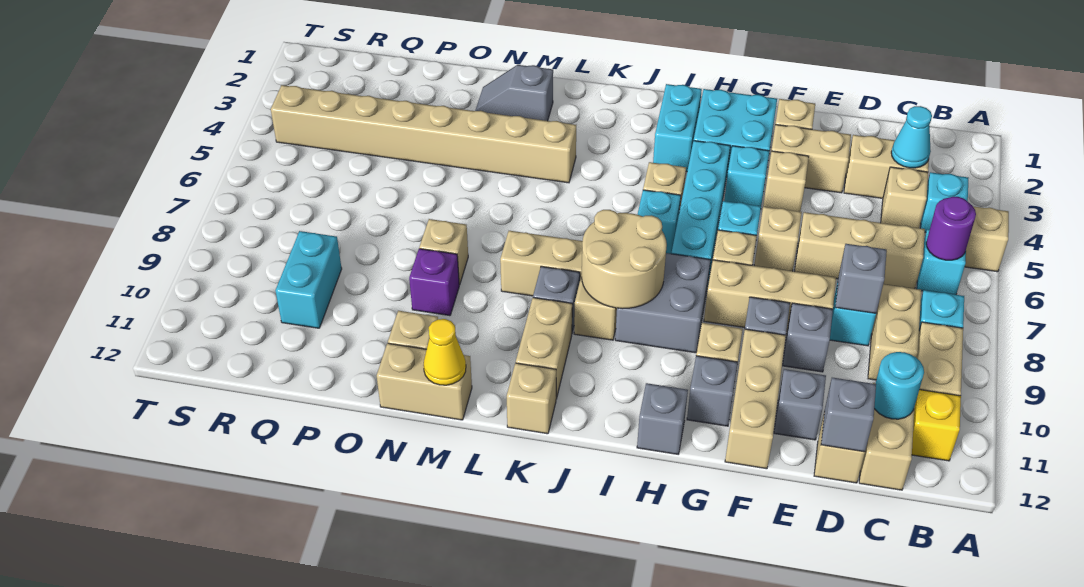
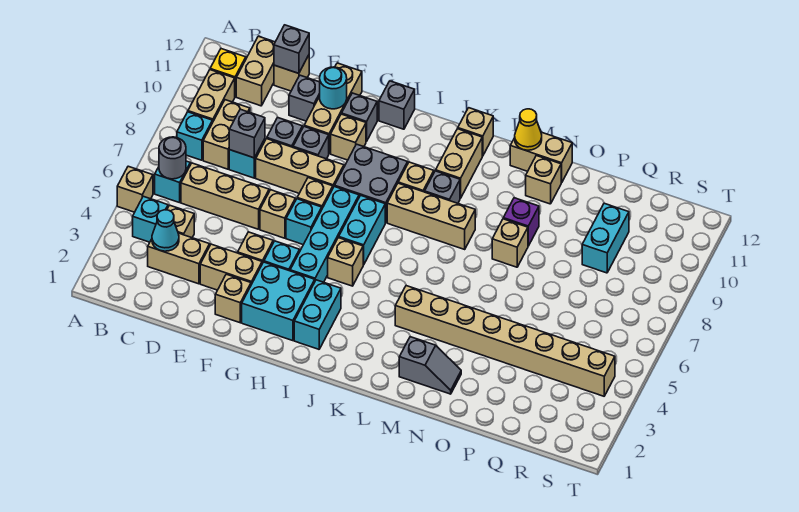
purple round brick B6 level 2 -> grey round brick B6 level 2
cyan round brick C11 level 2 -> cyan round brick F11 level 2
cyan brick I6 level 1 -> cyan brick I6:I7 level 1
tan round brick I8:J9 level 2 -> none

